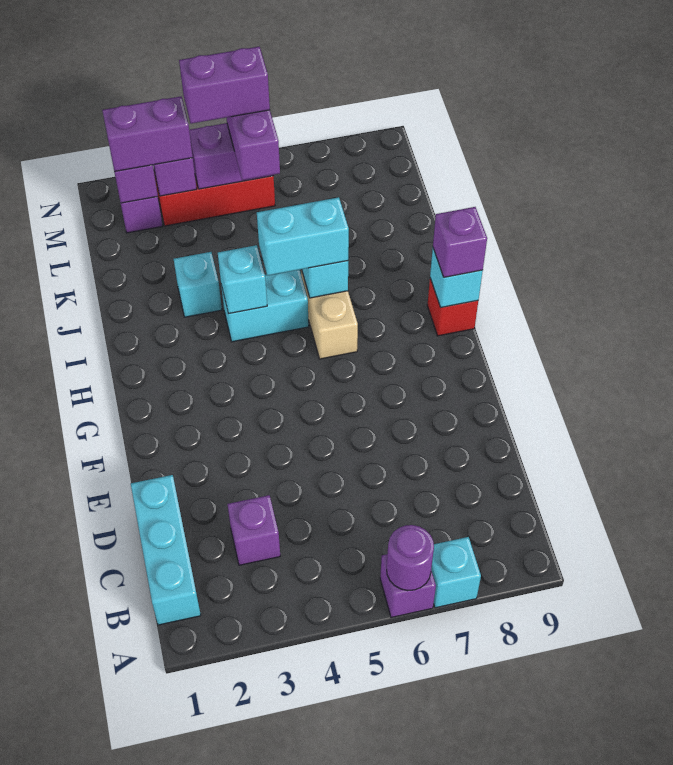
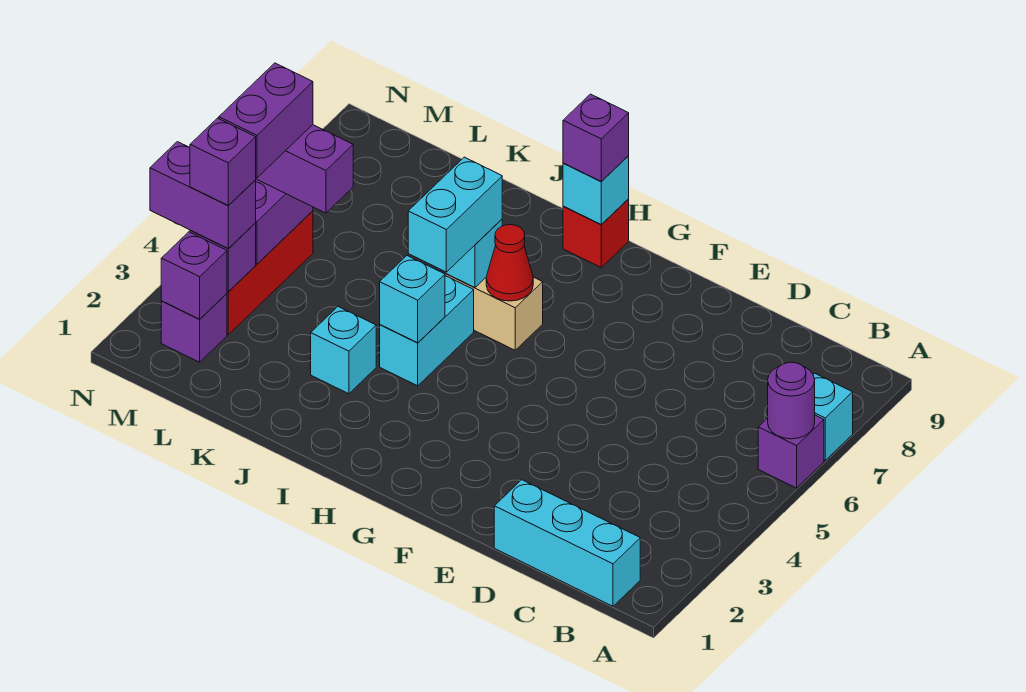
purple brick C3 level 1 -> purple brick M3 level 4
none -> red cone H6 level 2
purple brick M2:M3 level 3 -> purple brick M3:N3 level 3

